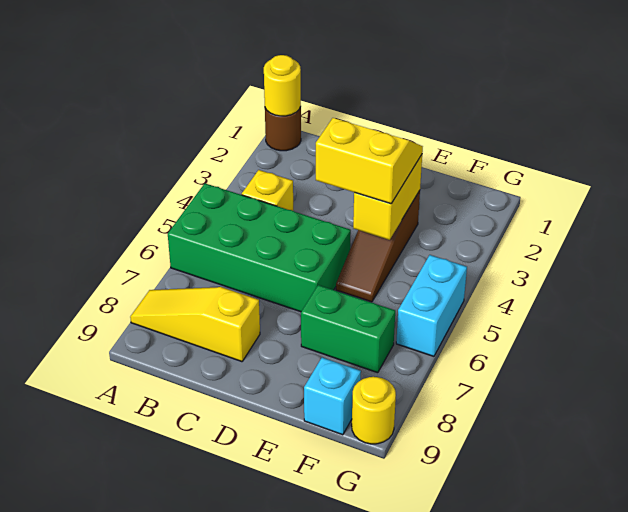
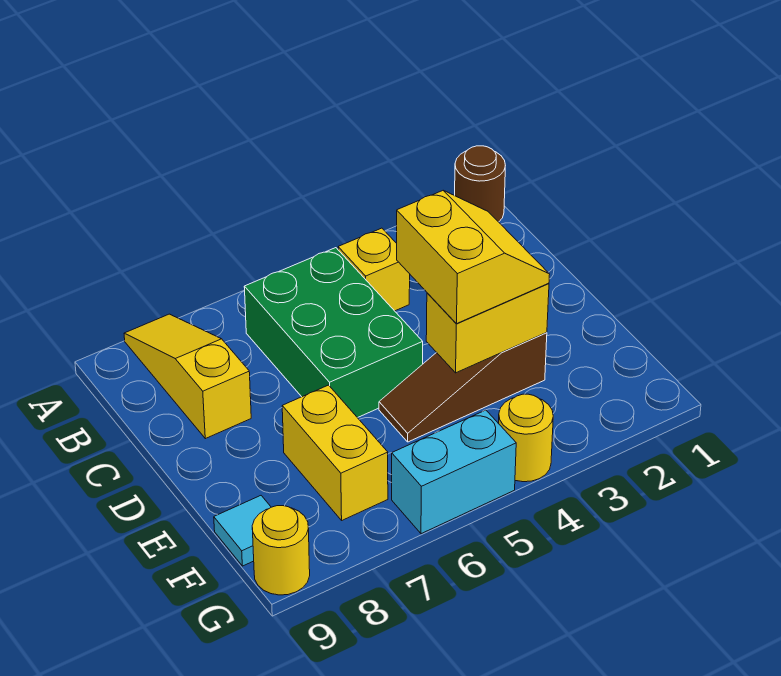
yellow round brick A1 level 2 -> yellow round brick G4 level 1
green brick A5:D6 level 1 -> green brick B5:D6 level 1
green brick E7:F7 level 1 -> yellow brick E7:F7 level 1
cyan brick F9 level 1 -> cyan tile F9 level 1

